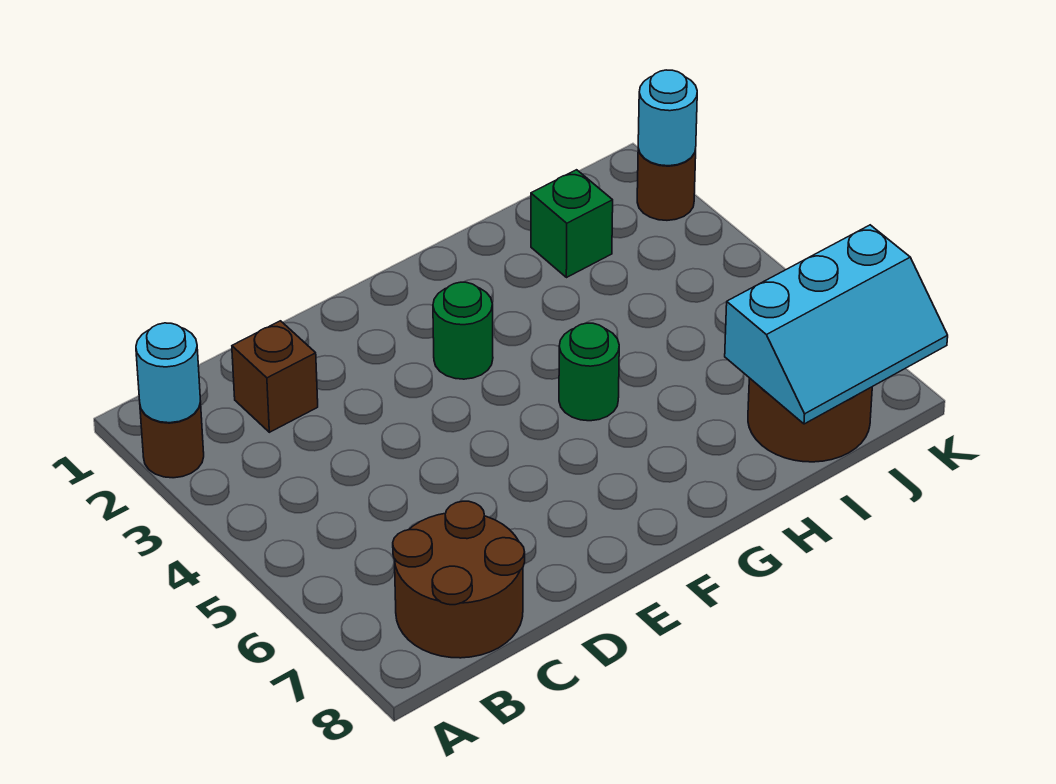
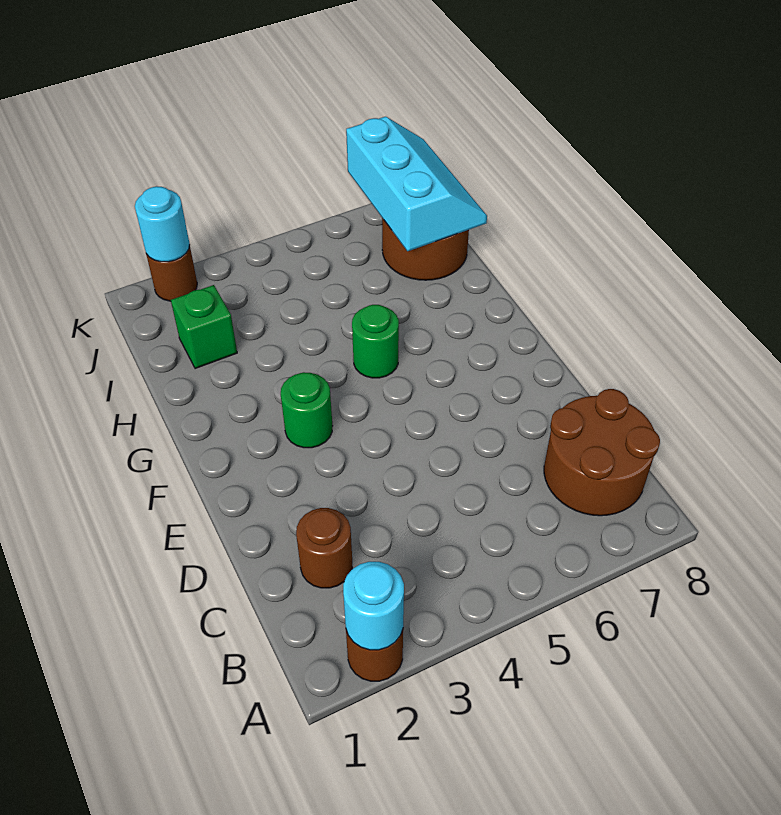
brown brick C2 level 1 -> brown round brick C2 level 1

